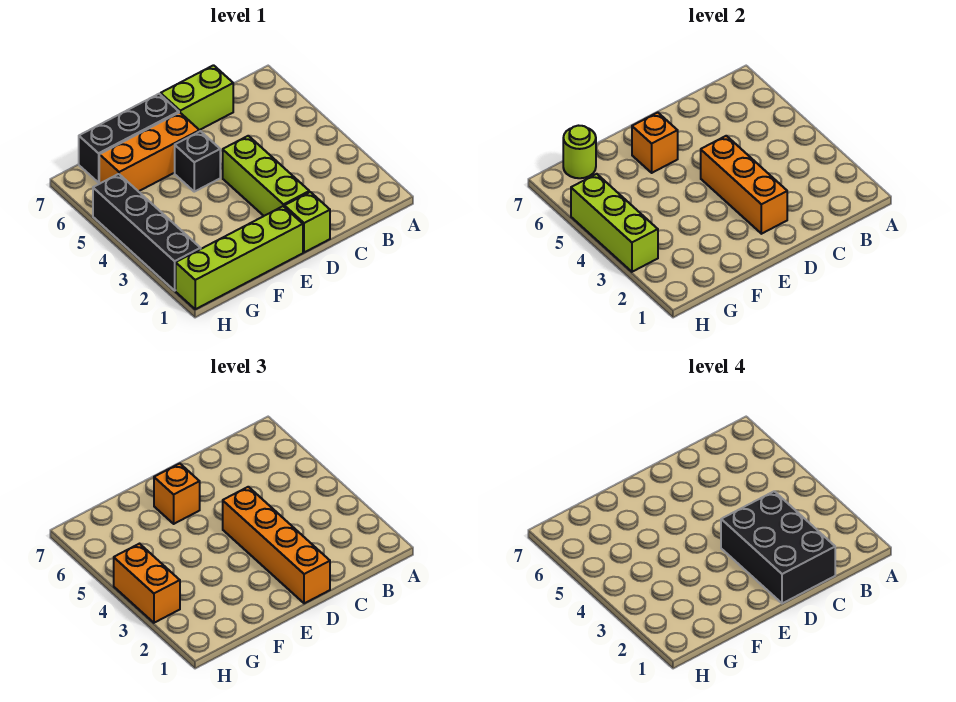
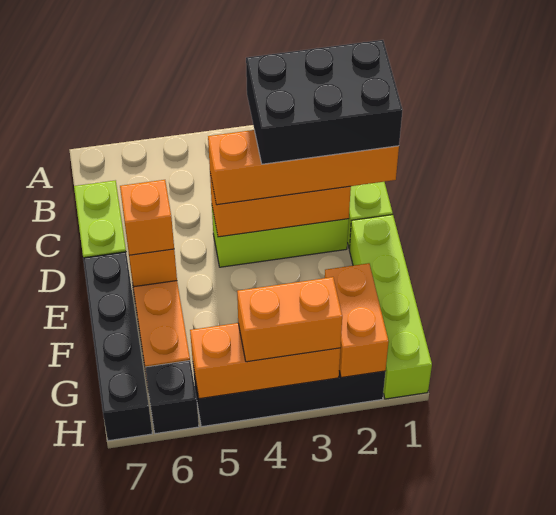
black brick E5 level 1 -> black brick H6 level 1
black brick E7:G7 level 1 -> black brick E7:H7 level 1
none -> orange brick G2:H2 level 2
lime round brick G7 level 2 -> none
lime brick H3:H5 level 2 -> orange brick H3:H5 level 2

